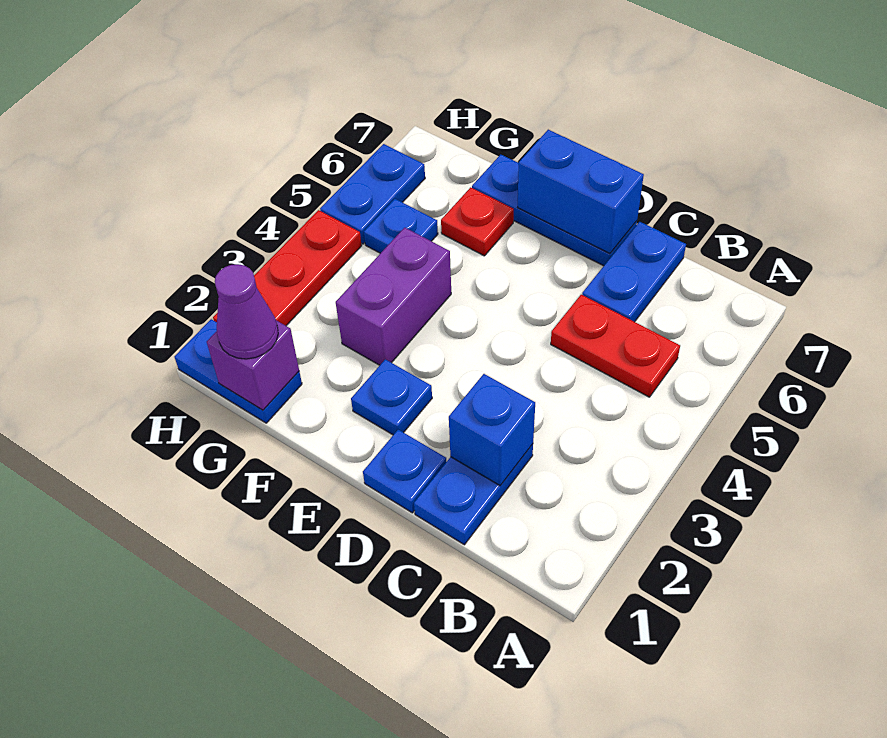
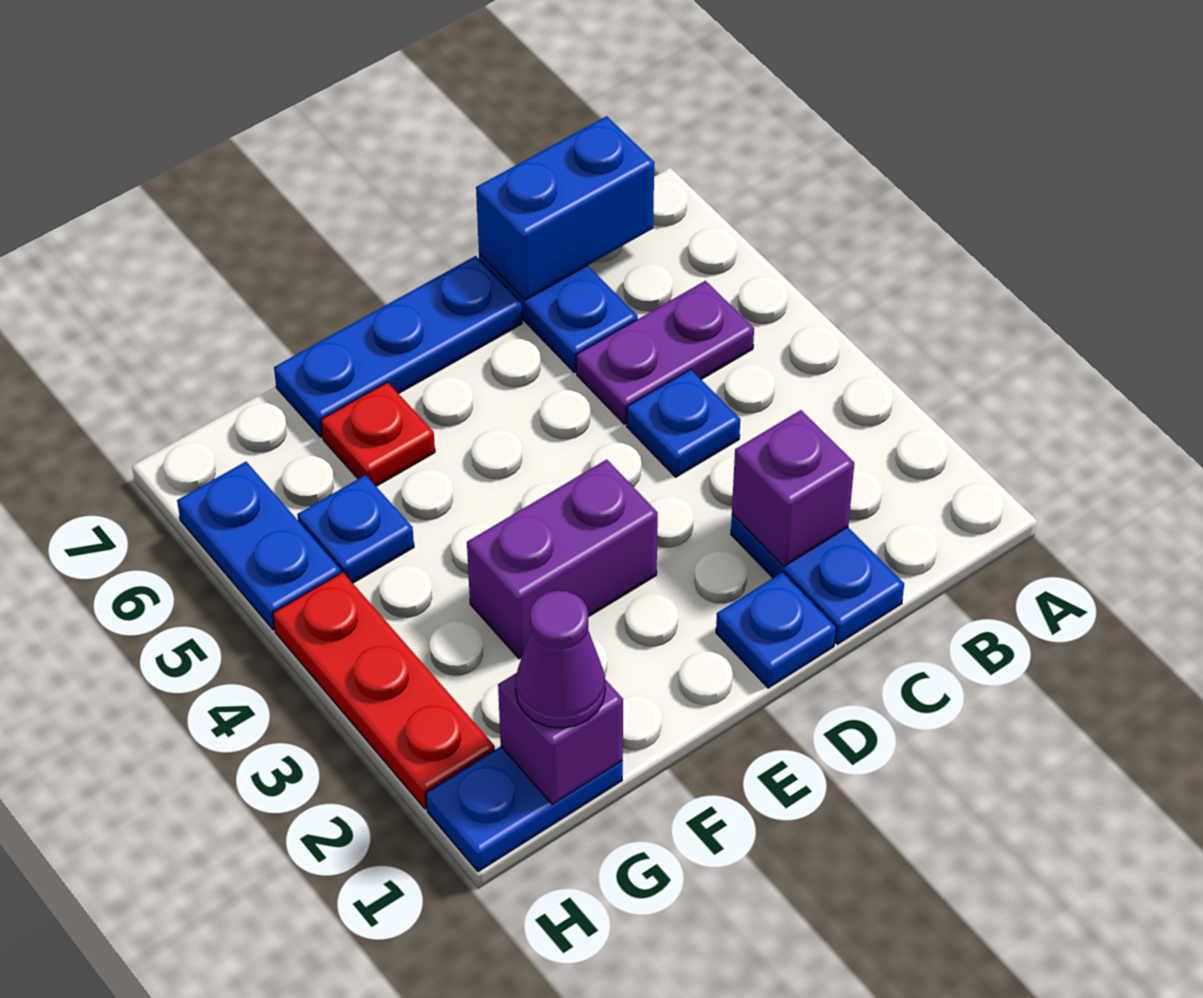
red plate B5:C5 level 1 -> purple plate B5:C5 level 1
blue brick C2 level 2 -> purple brick C2 level 2
blue brick D7:E7 level 2 -> blue brick B7:C7 level 2
blue plate E2 level 1 -> blue plate C4 level 1
purple brick F3:F4 level 1 -> purple brick E3:F3 level 1

